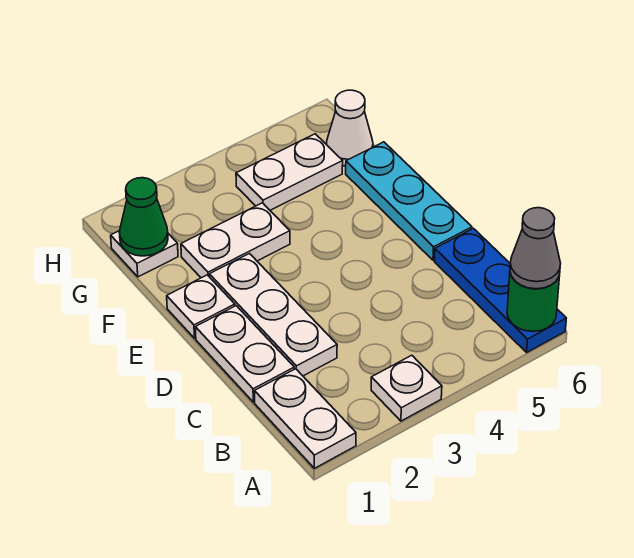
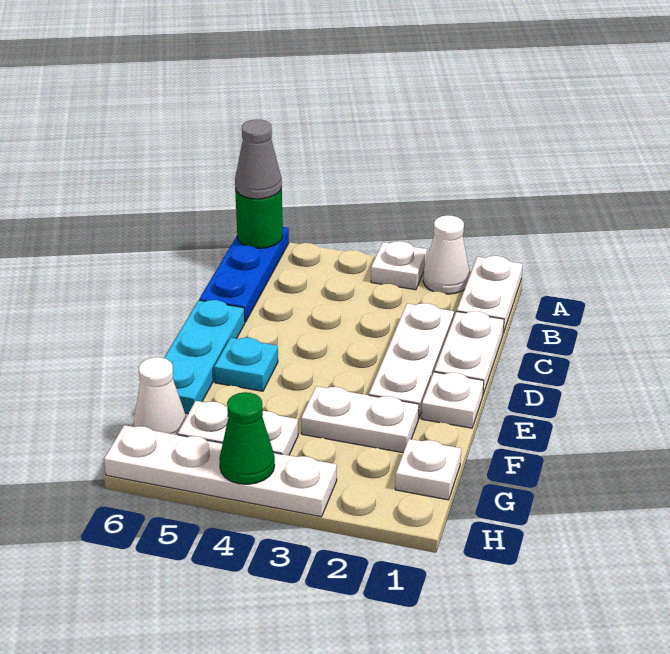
none -> white cone A2 level 1
none -> cyan plate E5 level 1
green cone G1 level 2 -> green cone H4 level 2
none -> white plate H3:H6 level 1

